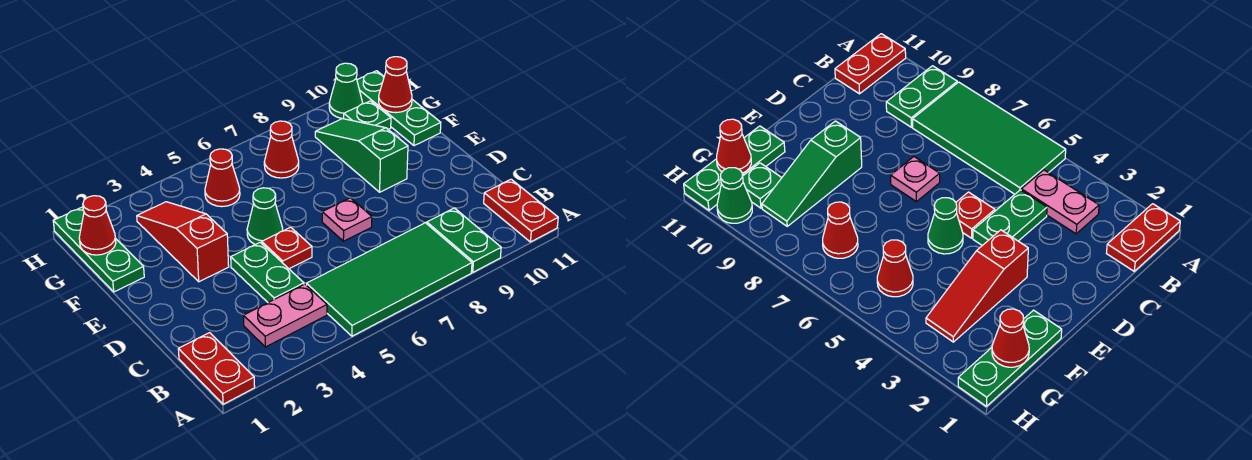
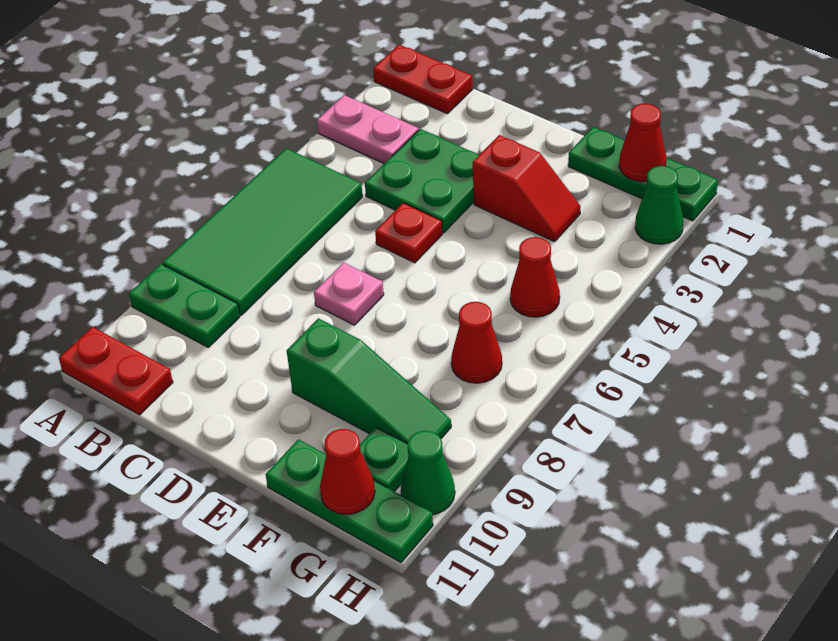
pink plate B3:B4 level 1 -> pink plate A3:B3 level 1
green plate C4:D4 level 1 -> green plate C3:D4 level 1
red slope E3:G3 level 1 top E -> red slope E3:F3 level 1 top E
green cone E5 level 1 -> green cone H2 level 1

